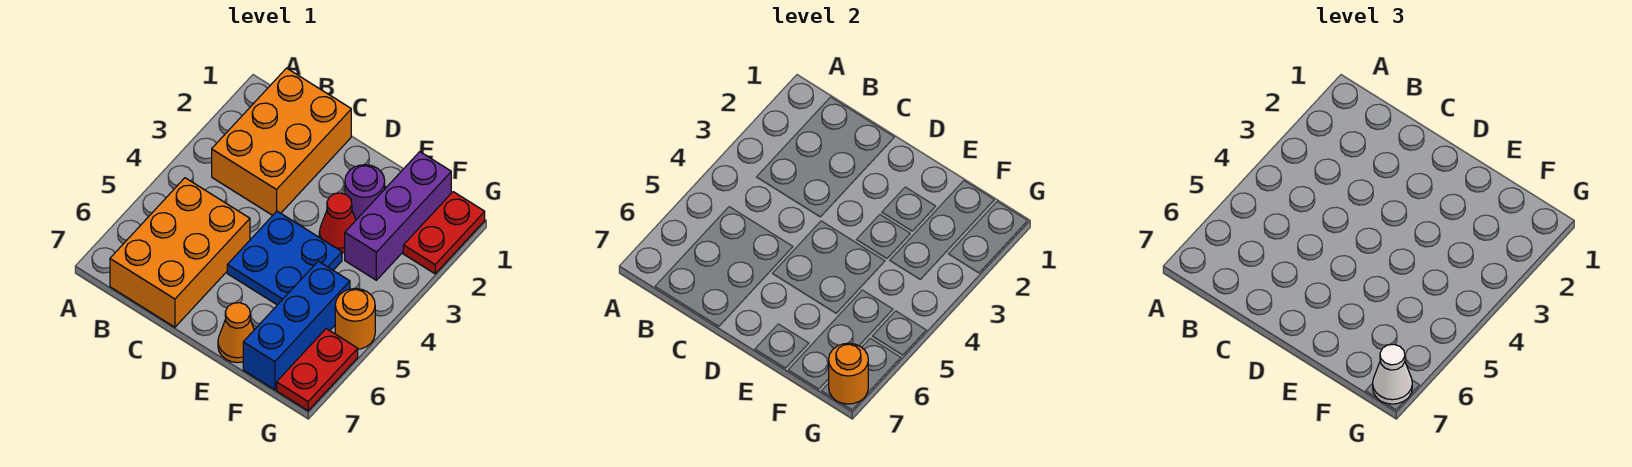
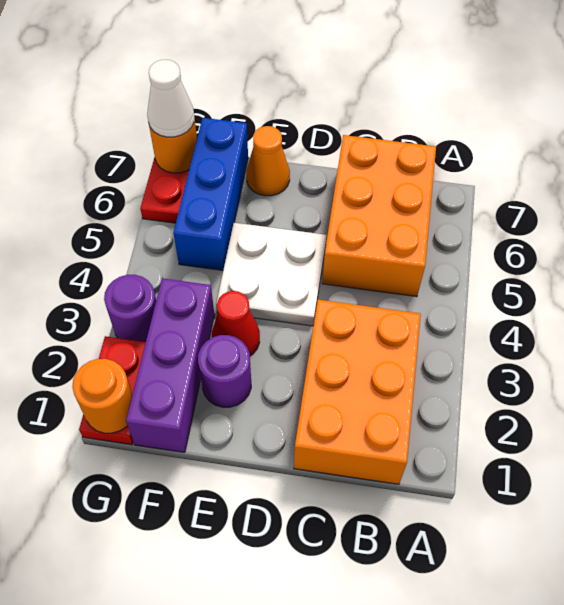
blue plate D4:E5 level 1 -> white plate D4:E5 level 1
none -> purple round brick G3 level 1
orange round brick G5 level 1 -> orange round brick G1 level 2

